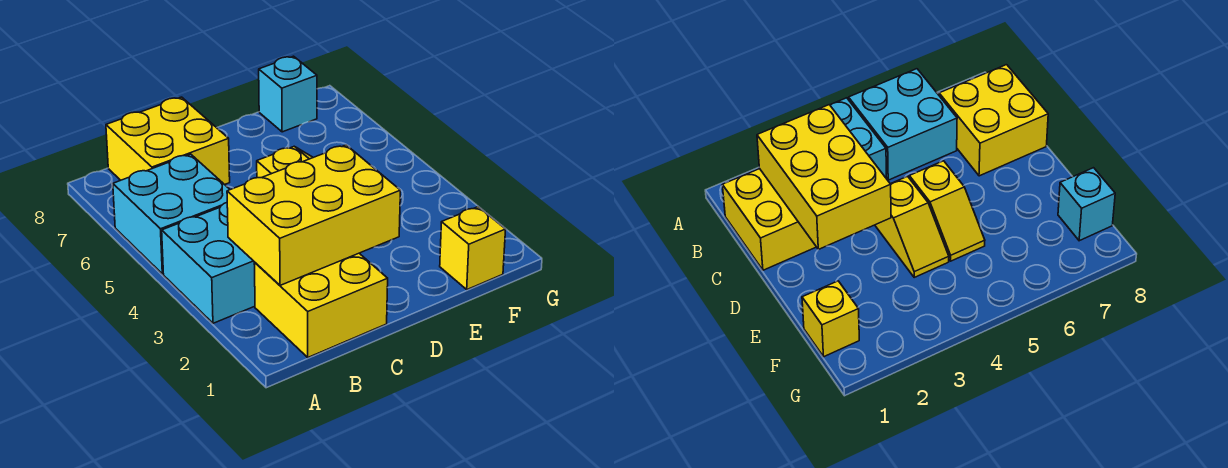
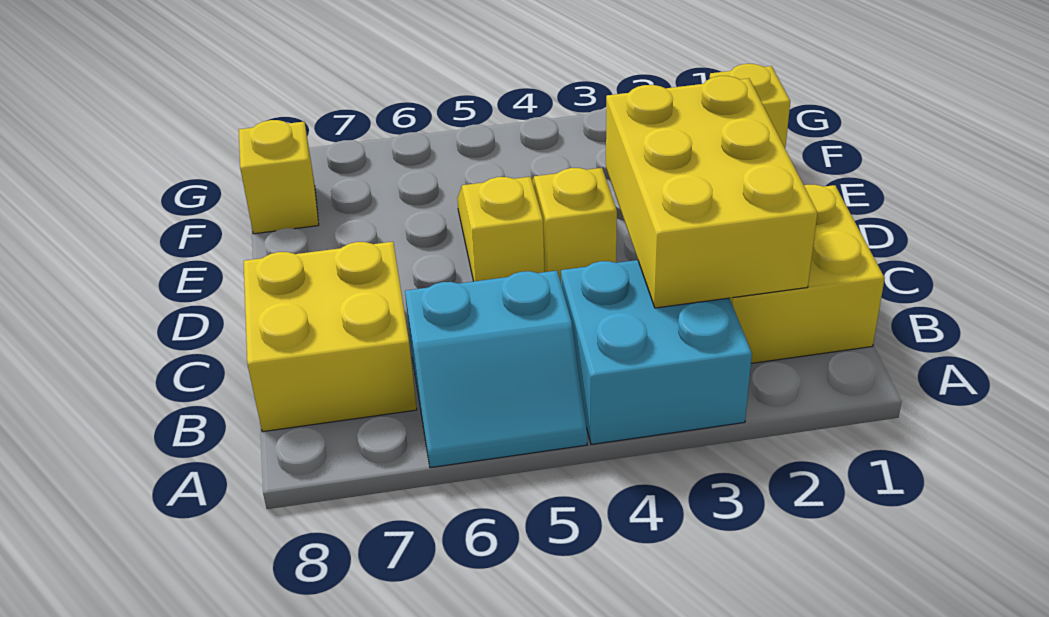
cyan brick A5:B6 level 1 -> cyan slope A5:B6 level 1 top B
cyan brick F8 level 1 -> yellow brick F8 level 1

